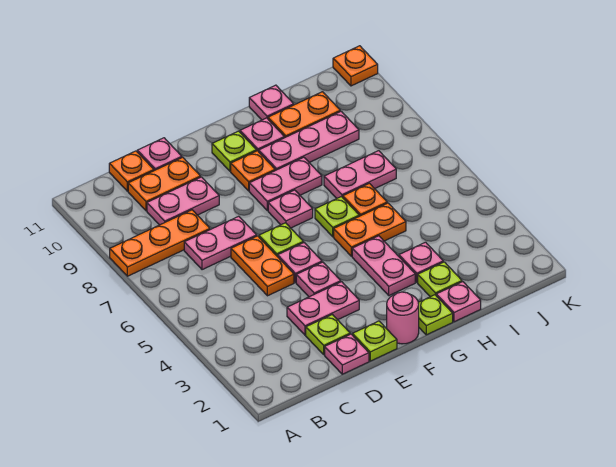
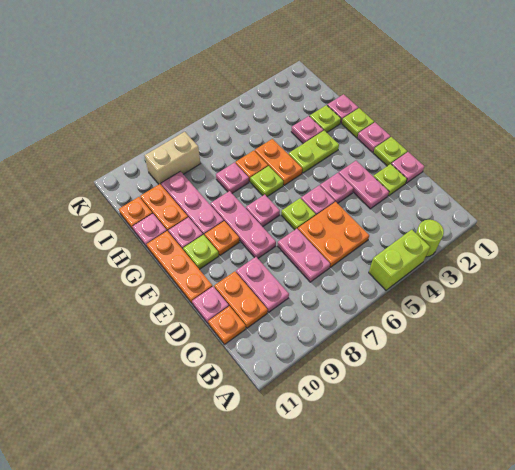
none -> lime round brick A3 level 1
none -> lime brick A4:A5 level 1
orange plate A8:C8 level 1 -> orange plate E11:G11 level 1
orange plate D5:D6 level 1 -> orange plate C5:D6 level 1
pink round brick F1 level 1 -> pink plate F1 level 1
pink plate F8:G8 level 1 -> pink plate E8:G8 level 1
pink plate G3:G4 level 1 -> lime plate G3:G4 level 1
pink plate H7:I7 level 1 -> pink plate H7 level 1
none -> tan brick J8:J9 level 1
orange plate K11 level 1 -> orange plate I11 level 1

